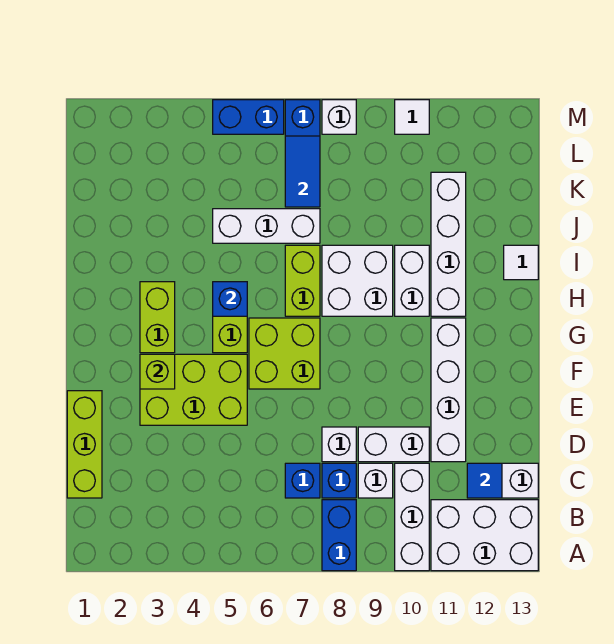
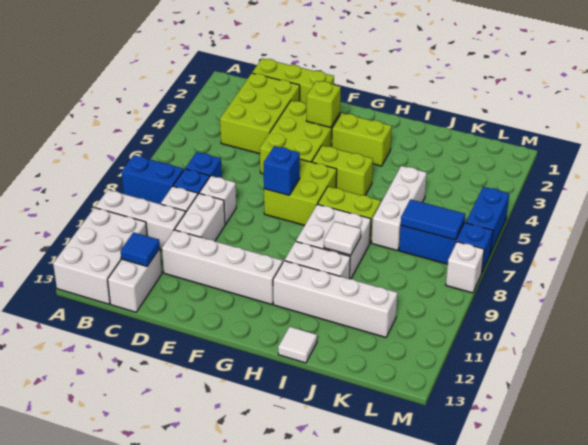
none -> lime brick C2:D4 level 1
blue brick H5 level 2 -> blue brick F7 level 2
white tile M10 level 1 -> white tile I9 level 2

